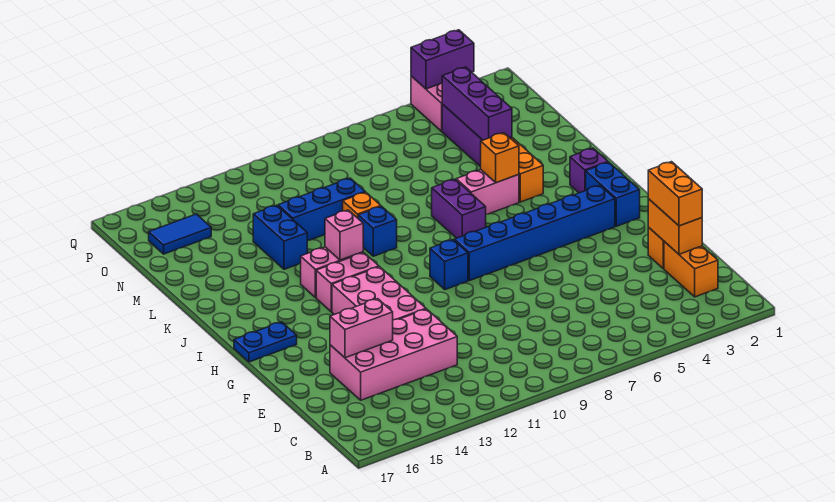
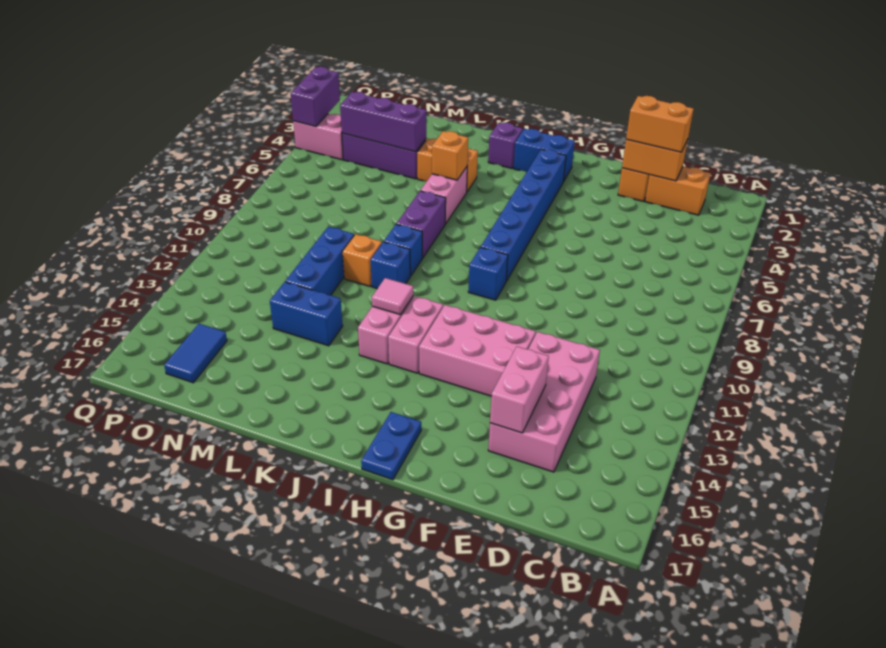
purple brick J7:K7 level 1 -> purple brick K7:K8 level 1
pink brick J12 level 2 -> pink tile J12 level 2
none -> blue brick K9 level 1

